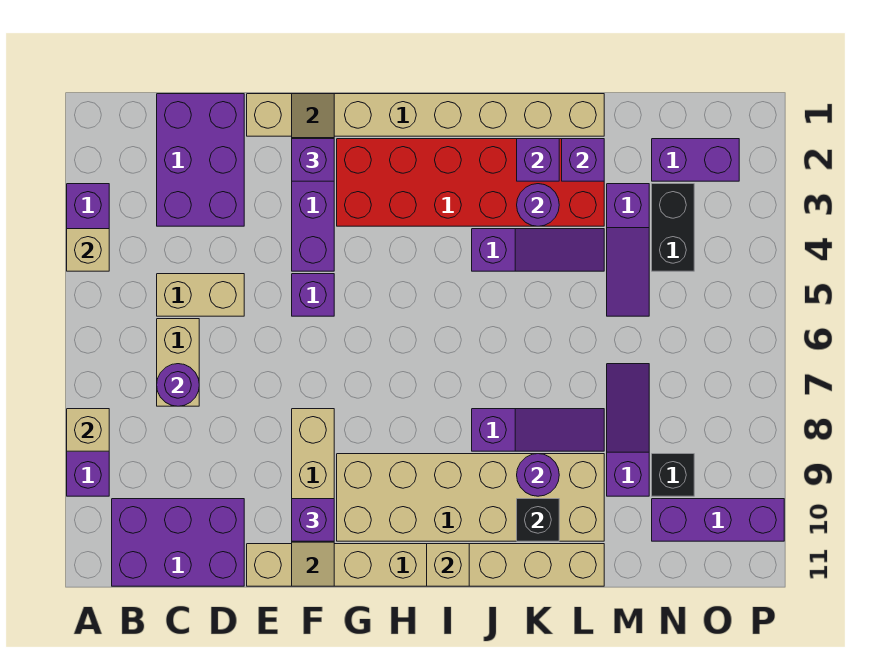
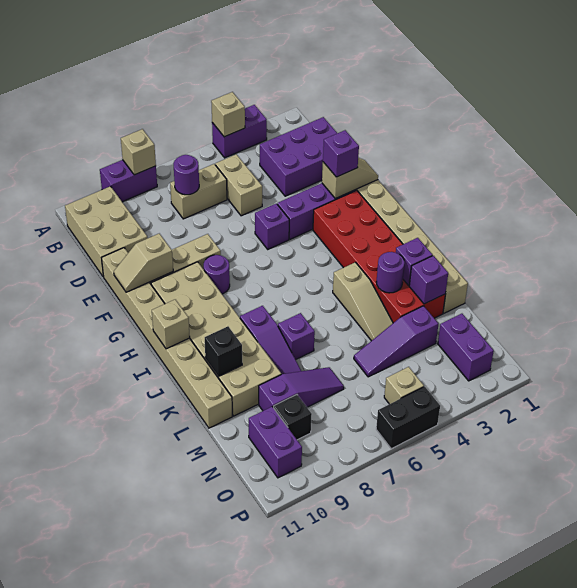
purple brick B10:D11 level 1 -> tan brick B10:D11 level 1
purple brick F10 level 3 -> purple brick K7 level 1
purple slope J4:L4 level 1 top J -> tan slope J4:L4 level 1 top J
purple round brick K9 level 2 -> purple round brick G8 level 1
black brick N3:N4 level 1 -> black brick P5:P6 level 1
purple brick N10:P10 level 1 -> purple brick N10:O10 level 1
none -> tan brick O5 level 1

